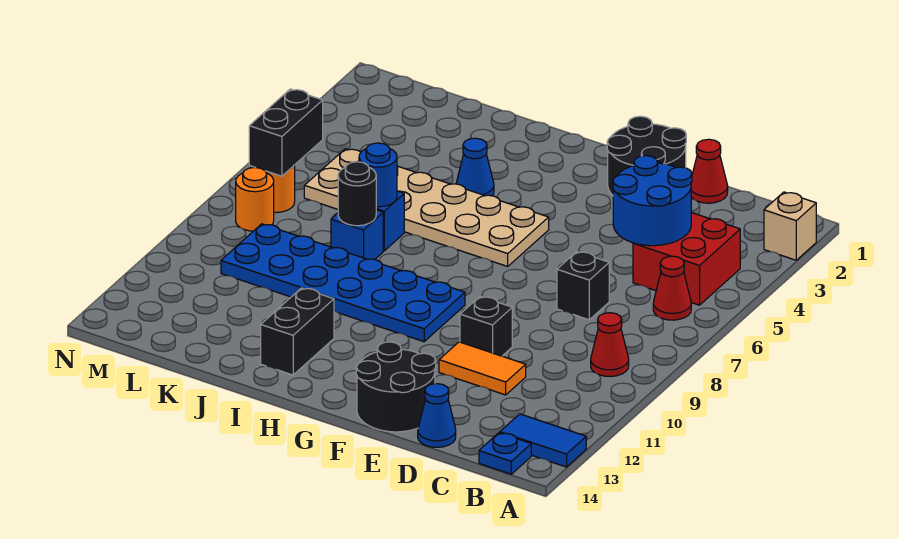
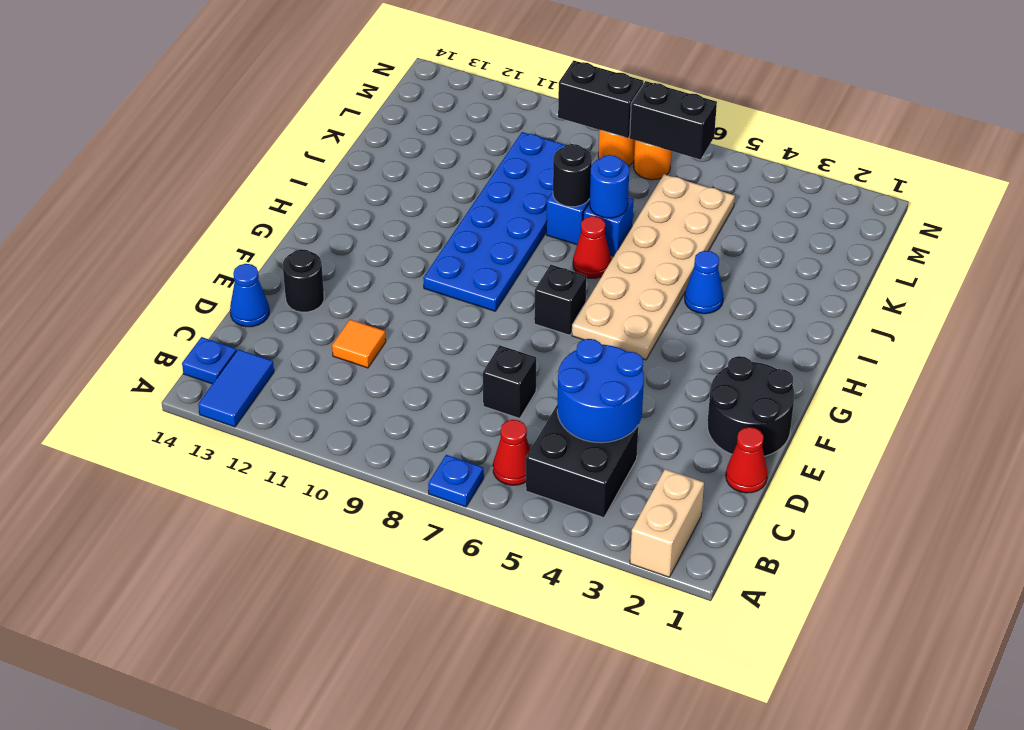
tan brick A2 level 1 -> tan brick A2:B2 level 1
none -> blue plate A7 level 1
red brick B4:C5 level 1 -> black brick B4:C5 level 1
red cone B9 level 1 -> red cone I7 level 1
orange tile D11:E11 level 1 -> orange tile D11 level 1
black brick E10 level 1 -> black brick G7 level 1
black round brick E13:F14 level 1 -> black round brick E13 level 1
black brick I12:I13 level 1 -> black brick M8:M9 level 2

